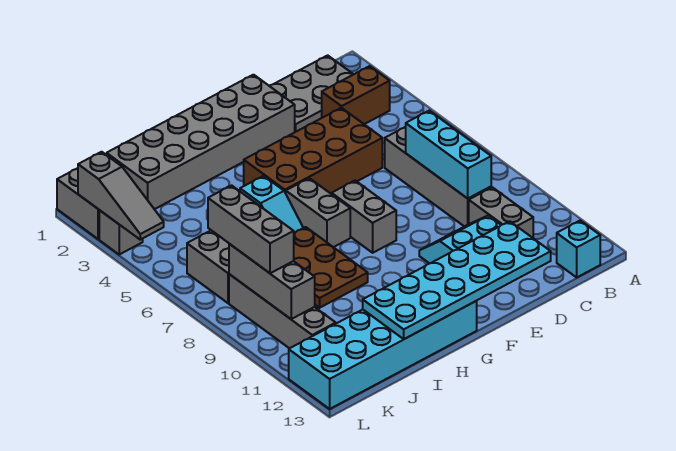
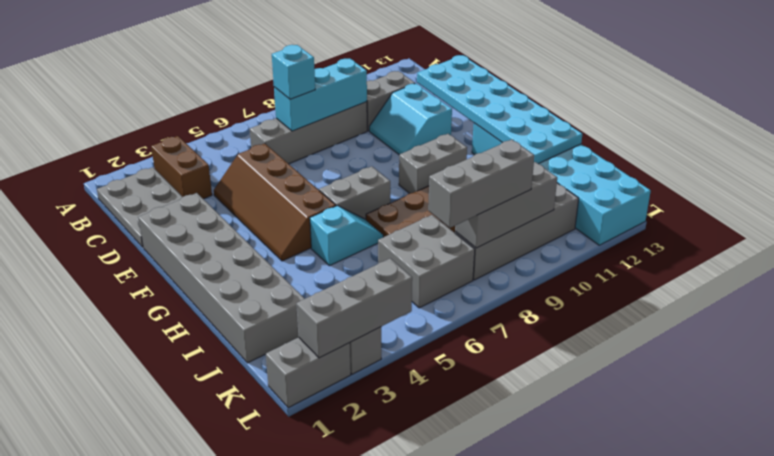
cyan brick B13 level 1 -> cyan brick C7 level 3
brown brick D4:G5 level 1 -> brown slope D4:G5 level 1 top 5
grey brick F7:F8 level 1 -> grey brick G9:G10 level 1
grey slope L2:L4 level 2 top 2 -> grey brick L2:L4 level 2

